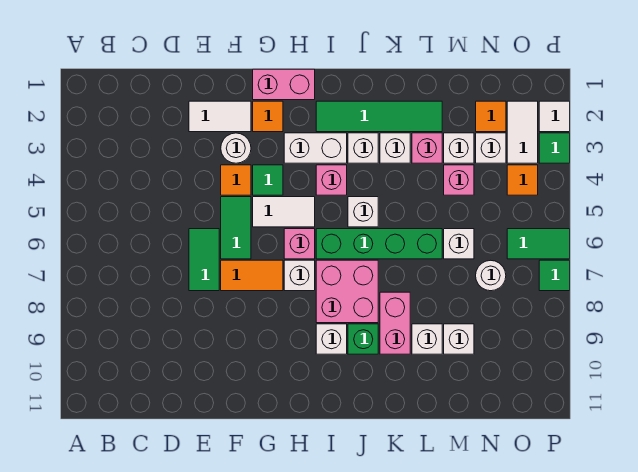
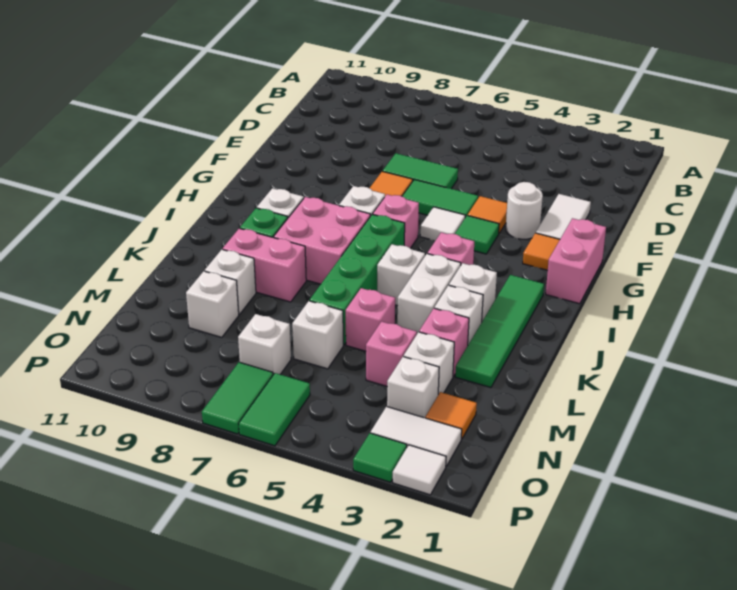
white tile G5:H5 level 1 -> white tile G5 level 1
white brick H3:I3 level 1 -> white brick J4:K4 level 1
none -> pink brick L5 level 1
white round brick N7 level 1 -> white brick N7 level 1
orange tile O4 level 1 -> none
green tile P7 level 1 -> green tile O7:P7 level 1

